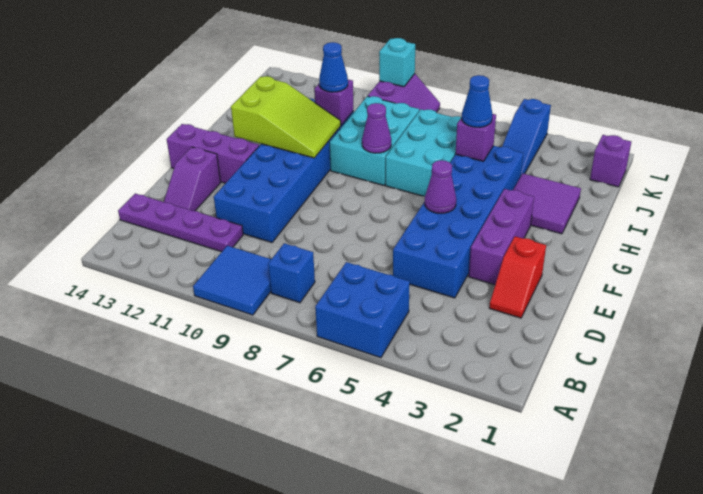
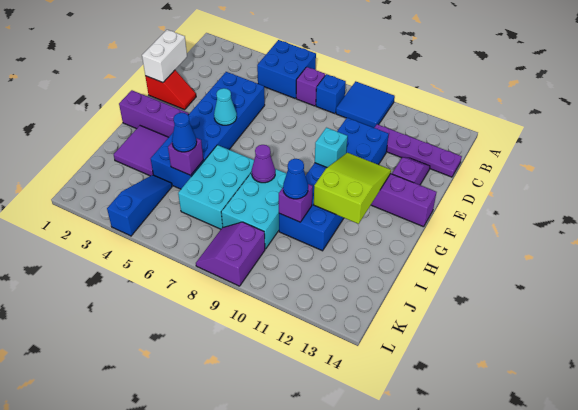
none -> white brick D1:E1 level 2
red slope D2:E2 level 1 top E -> red slope E1:E2 level 1 top 1
purple brick E3:G3 level 1 -> purple brick G1:G3 level 1
purple cone F5 level 2 -> cyan cone F5 level 2
lime slope G10:H12 level 2 top 12 -> lime slope F11:H12 level 2 top H
purple brick K1 level 1 -> purple brick B7 level 1
cyan brick L9 level 2 -> cyan brick F10 level 2

